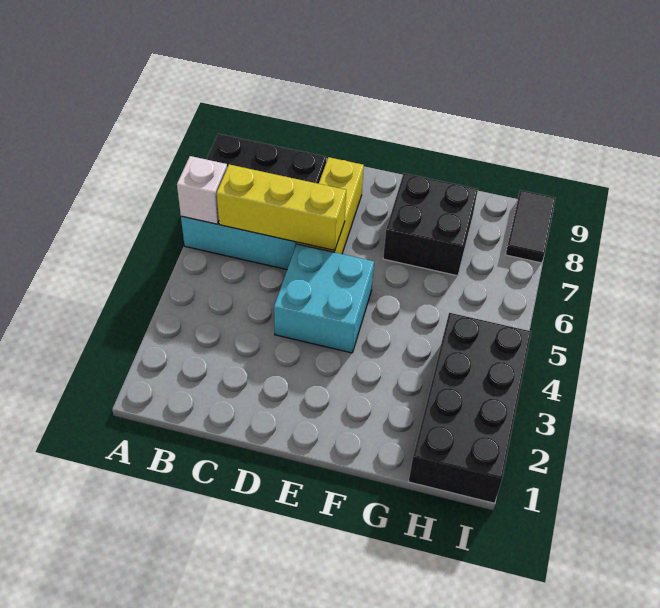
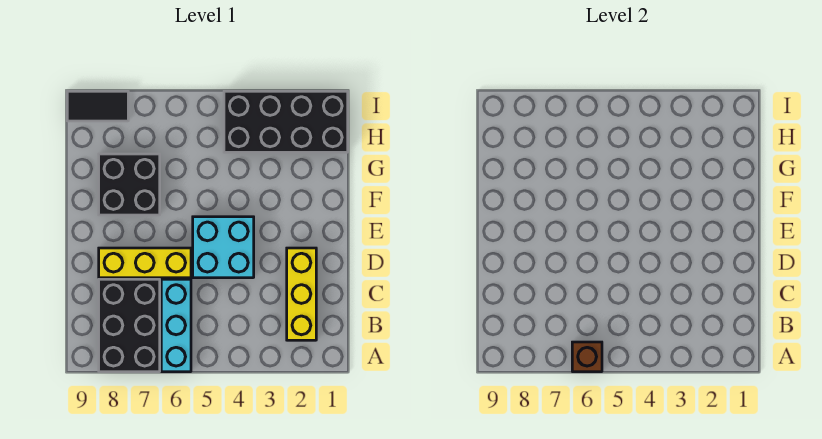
white brick A6 level 2 -> brown brick A6 level 2
yellow brick B6:D6 level 2 -> yellow brick B2:D2 level 1

